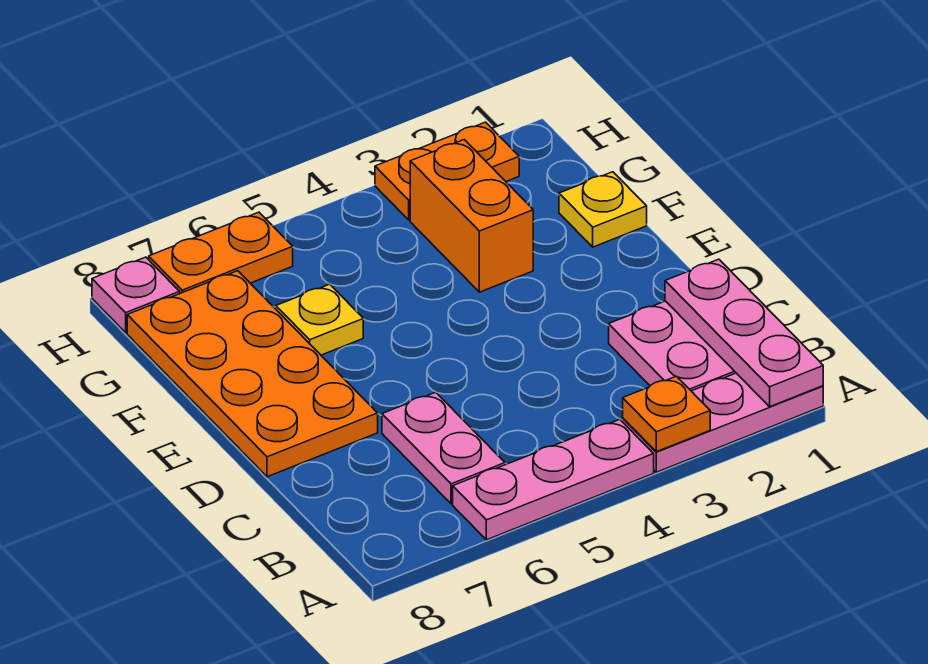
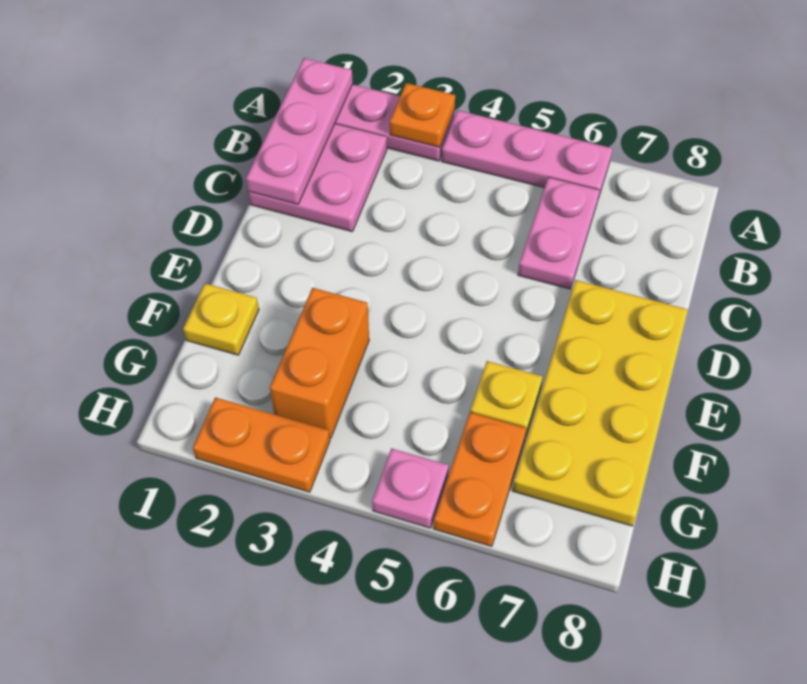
orange plate D7:G8 level 1 -> yellow plate D7:G8 level 1
orange plate H6:H7 level 1 -> orange plate G6:H6 level 1
pink plate H8 level 1 -> pink plate H5 level 1

